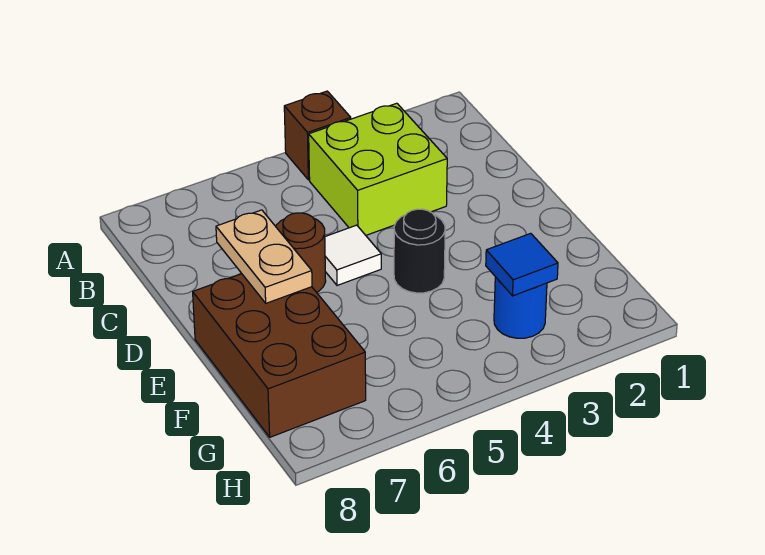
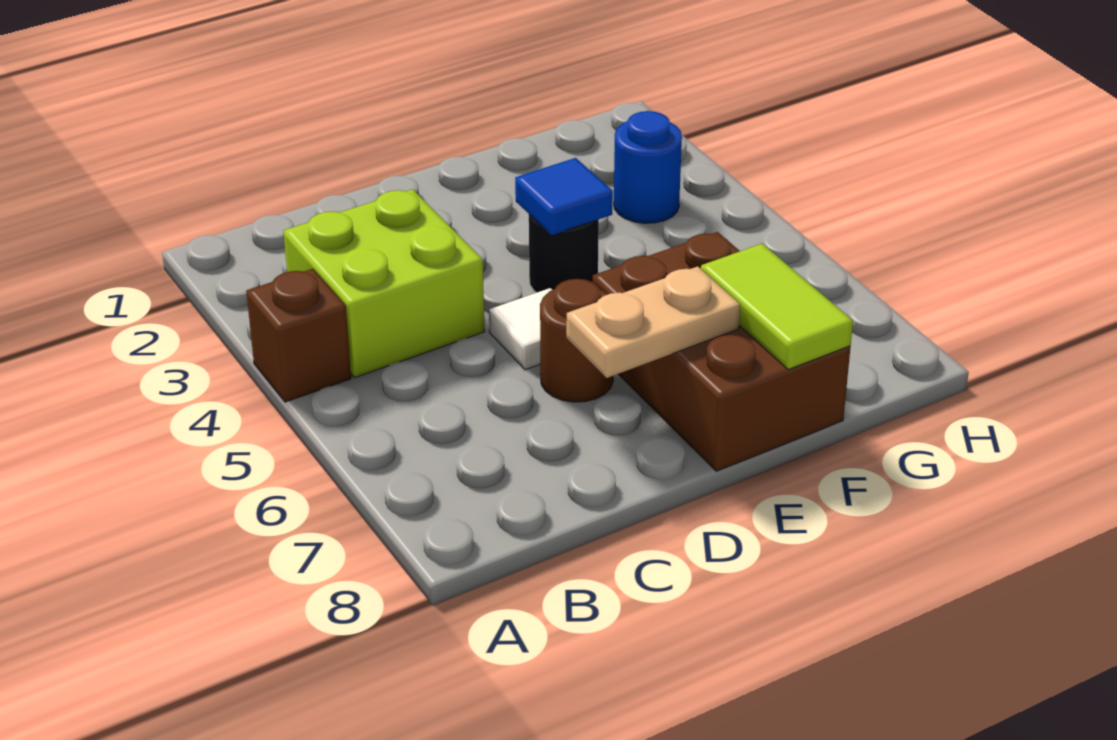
brown brick E7:G8 level 1 -> brown brick E6:F8 level 1
none -> lime tile F7:F8 level 2
blue tile G3 level 2 -> blue tile E4 level 2

